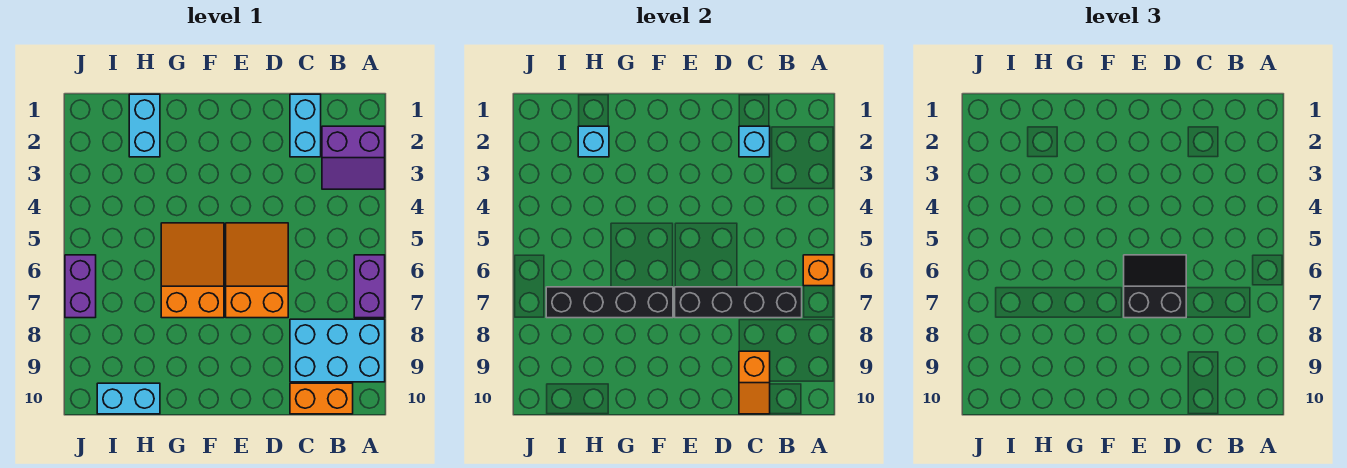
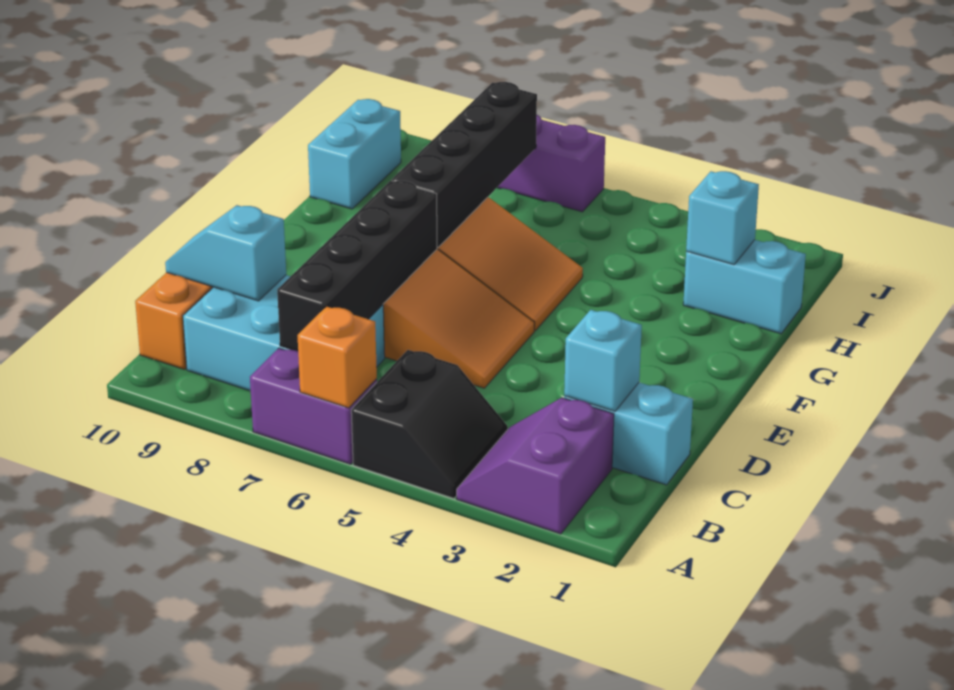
cyan brick A8:C9 level 1 -> cyan brick B7:C9 level 1
orange slope C9:C10 level 2 top 9 -> cyan slope C9:C10 level 2 top 9
black slope D6:E7 level 3 top 7 -> black slope A4:B5 level 1 top 5

